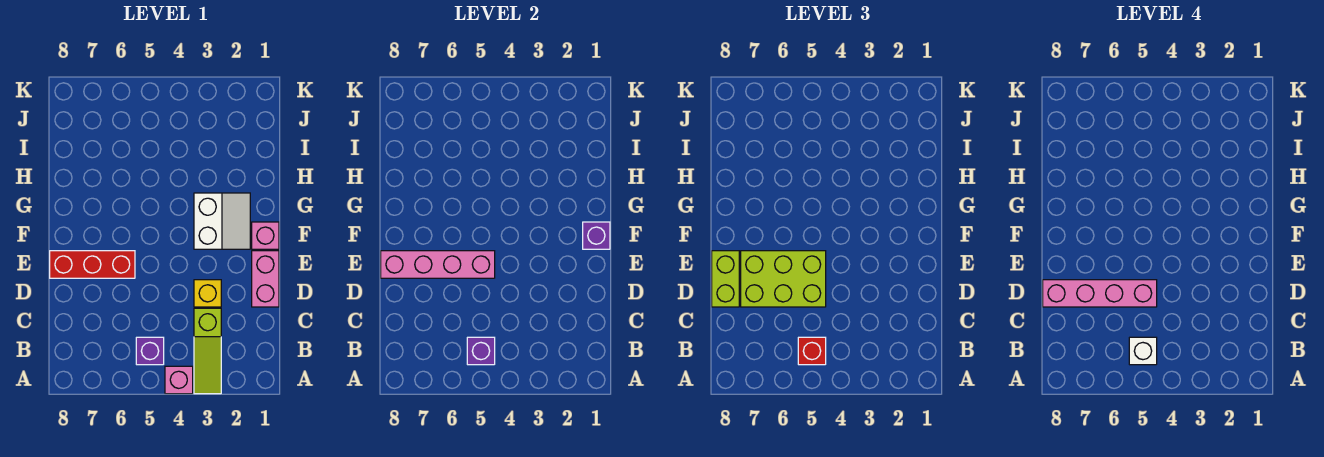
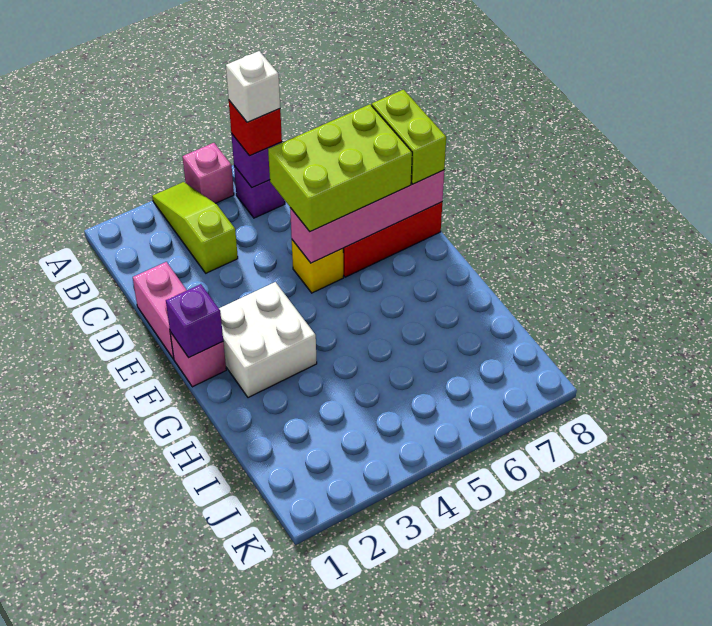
yellow brick D3 level 1 -> yellow brick E5 level 1
pink brick D5:D8 level 4 -> none
white slope F2:G3 level 1 top 3 -> white brick F2:G3 level 1

